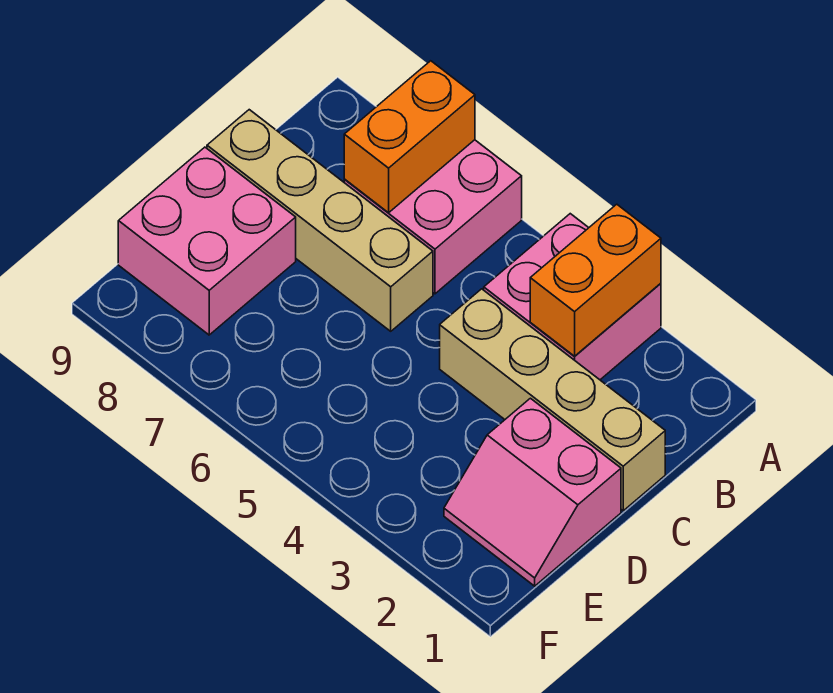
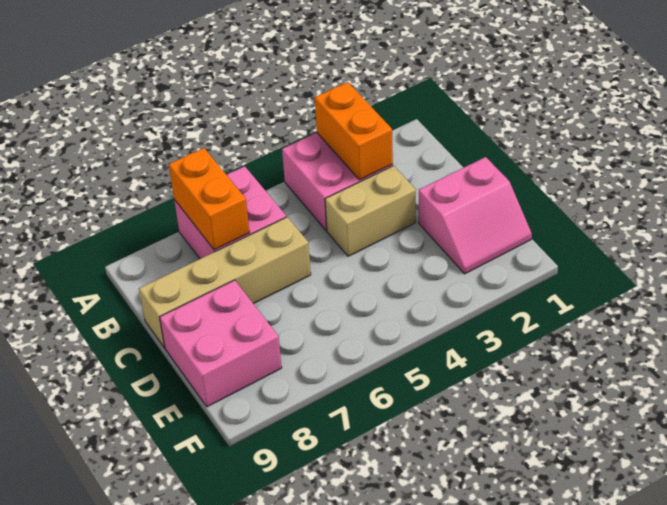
tan brick C1:C4 level 1 -> tan brick C3:C4 level 1

